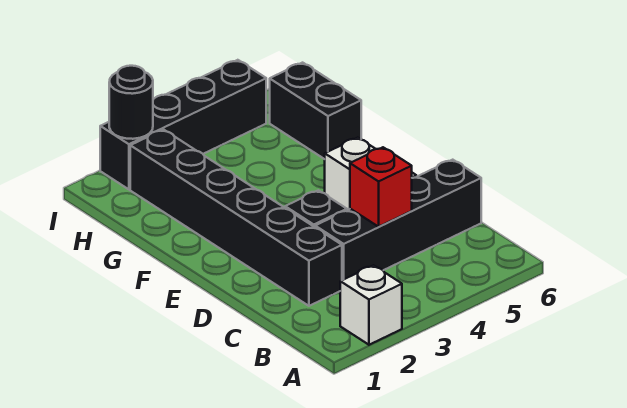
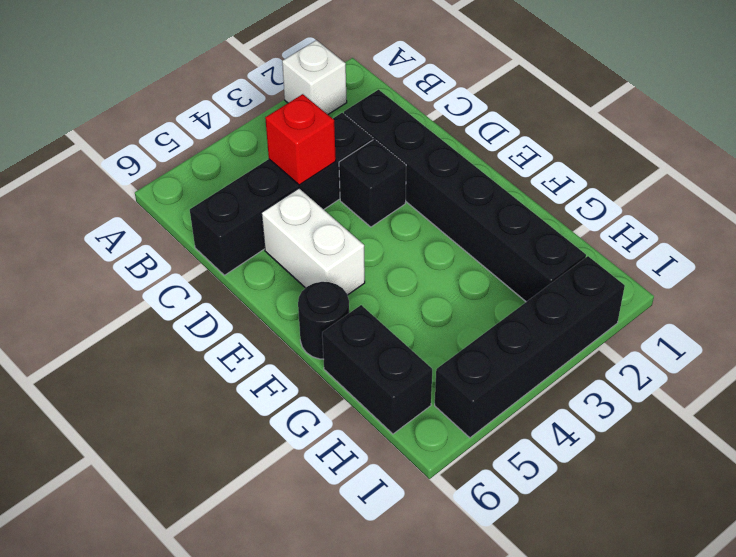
black round brick I2 level 2 -> black round brick F6 level 1

